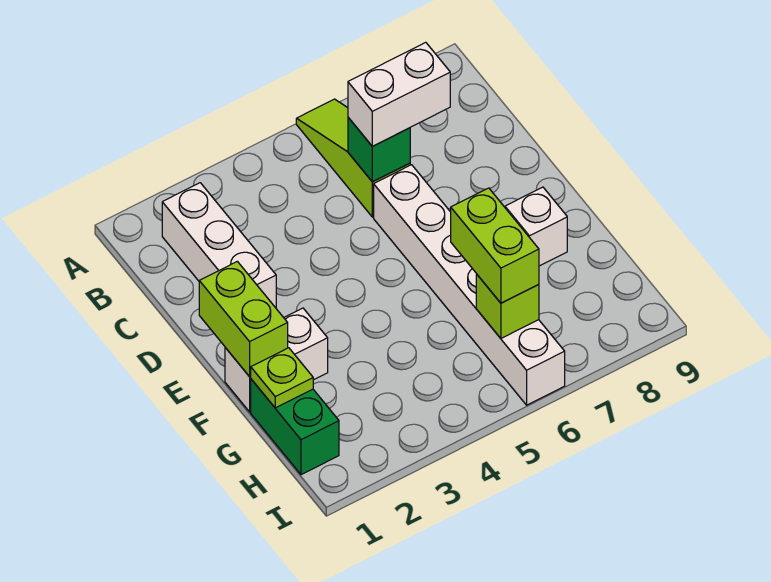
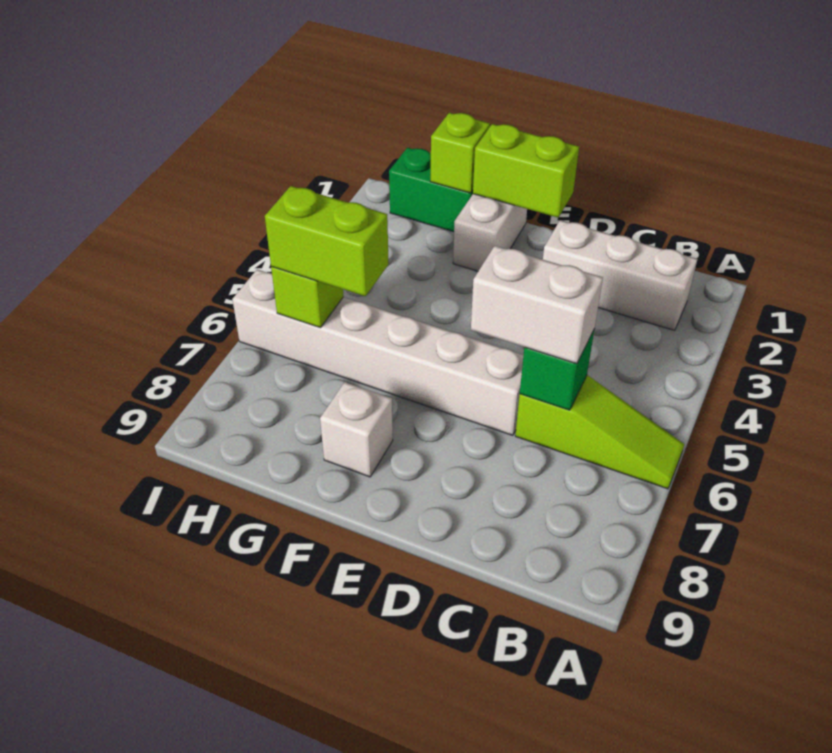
white brick C6:C7 level 3 -> white brick C6:D6 level 3
lime plate G1 level 2 -> lime brick G1 level 2

